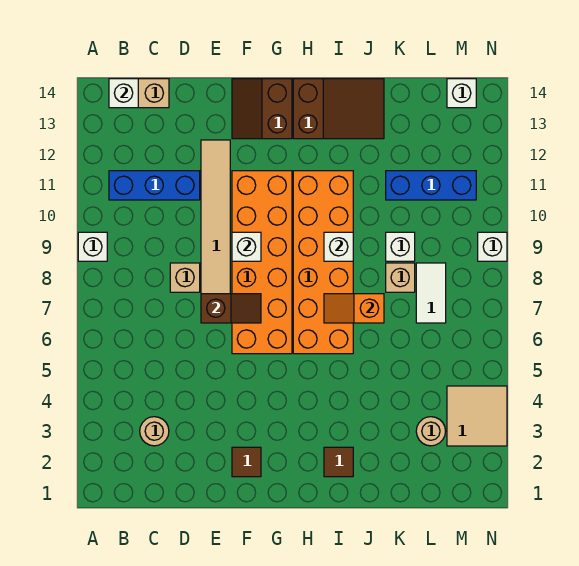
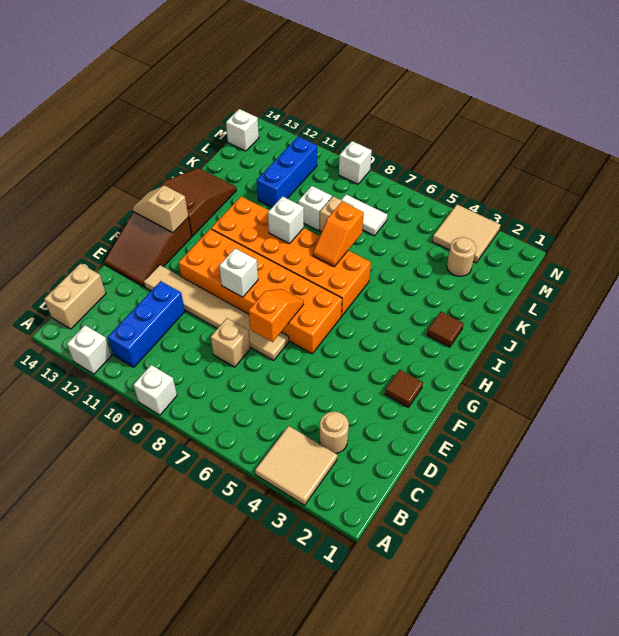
none -> tan tile A3:B4 level 1
white brick B14 level 2 -> white brick A12 level 1
brown slope E7:F7 level 2 top E -> orange slope E7:F7 level 2 top E
brown slope F13:G14 level 1 top G -> brown slope E13:G14 level 1 top G
none -> tan slope G13:G14 level 2 top 13

